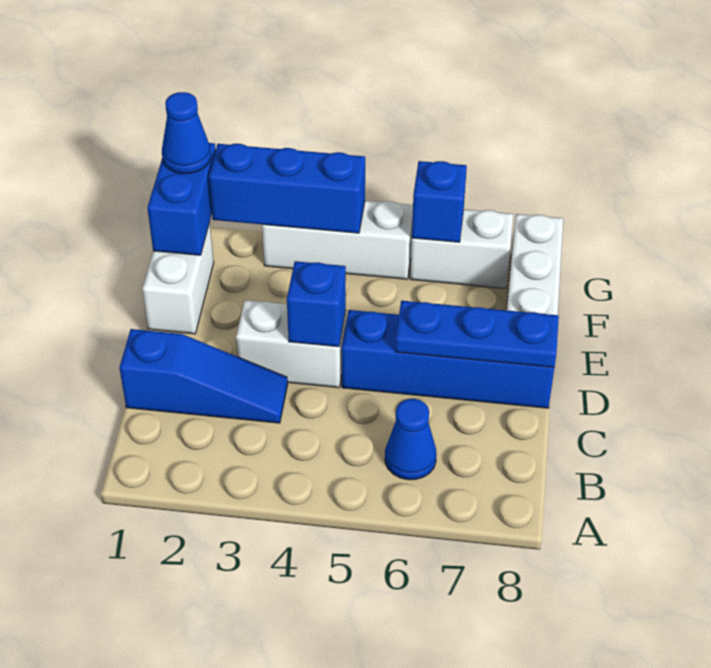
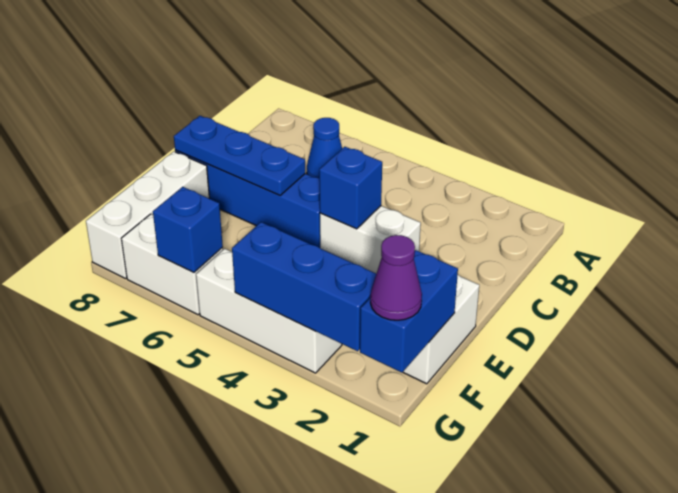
blue slope C1:C3 level 1 top 1 -> none
blue cone G1 level 3 -> purple cone G1 level 3

